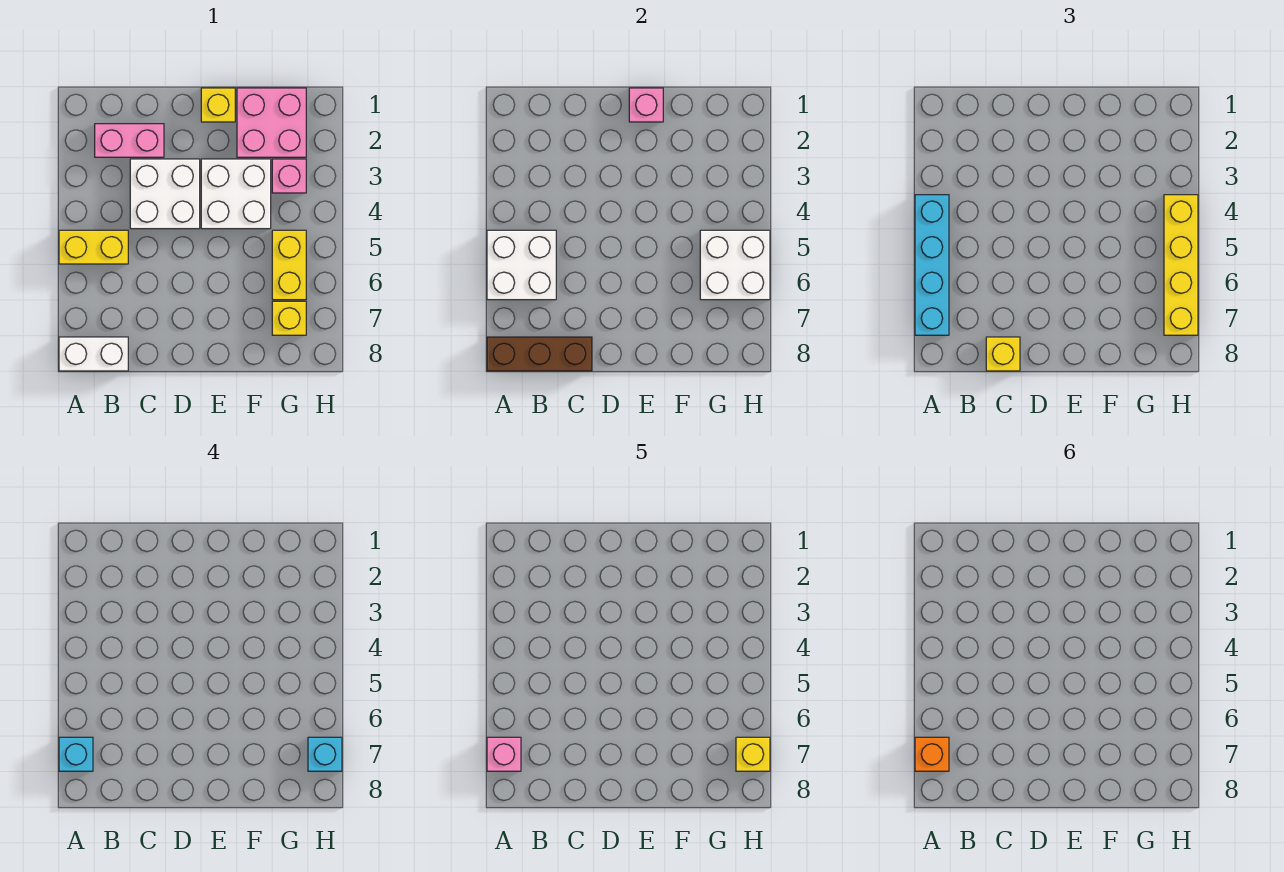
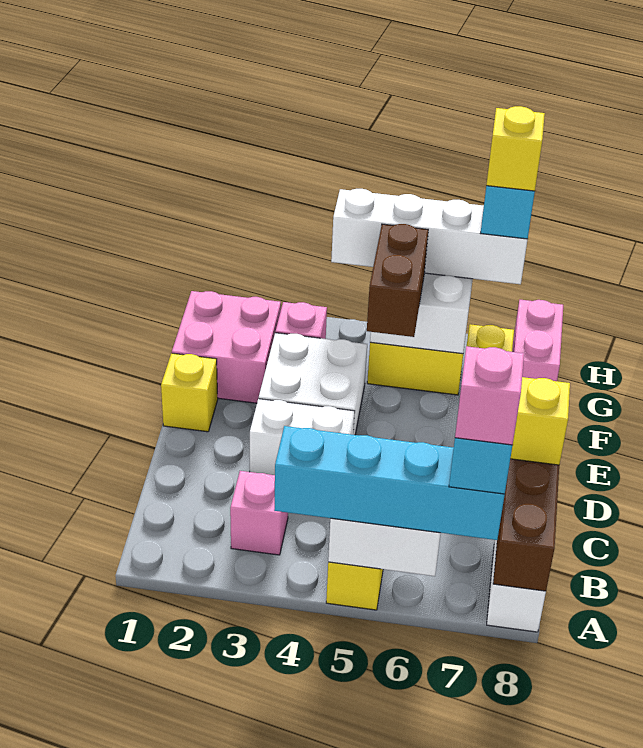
orange brick A7 level 6 -> none
pink brick B2:C2 level 1 -> pink brick G8:H8 level 1
white brick C3:D4 level 1 -> white brick D3:D4 level 1
pink brick E1 level 2 -> pink brick B3 level 1
none -> brown brick F5:G5 level 3
yellow brick H4:H7 level 3 -> white brick H4:H7 level 3

